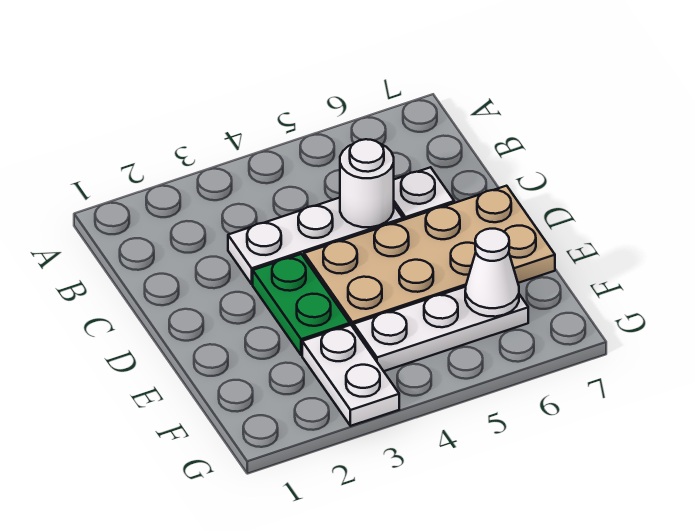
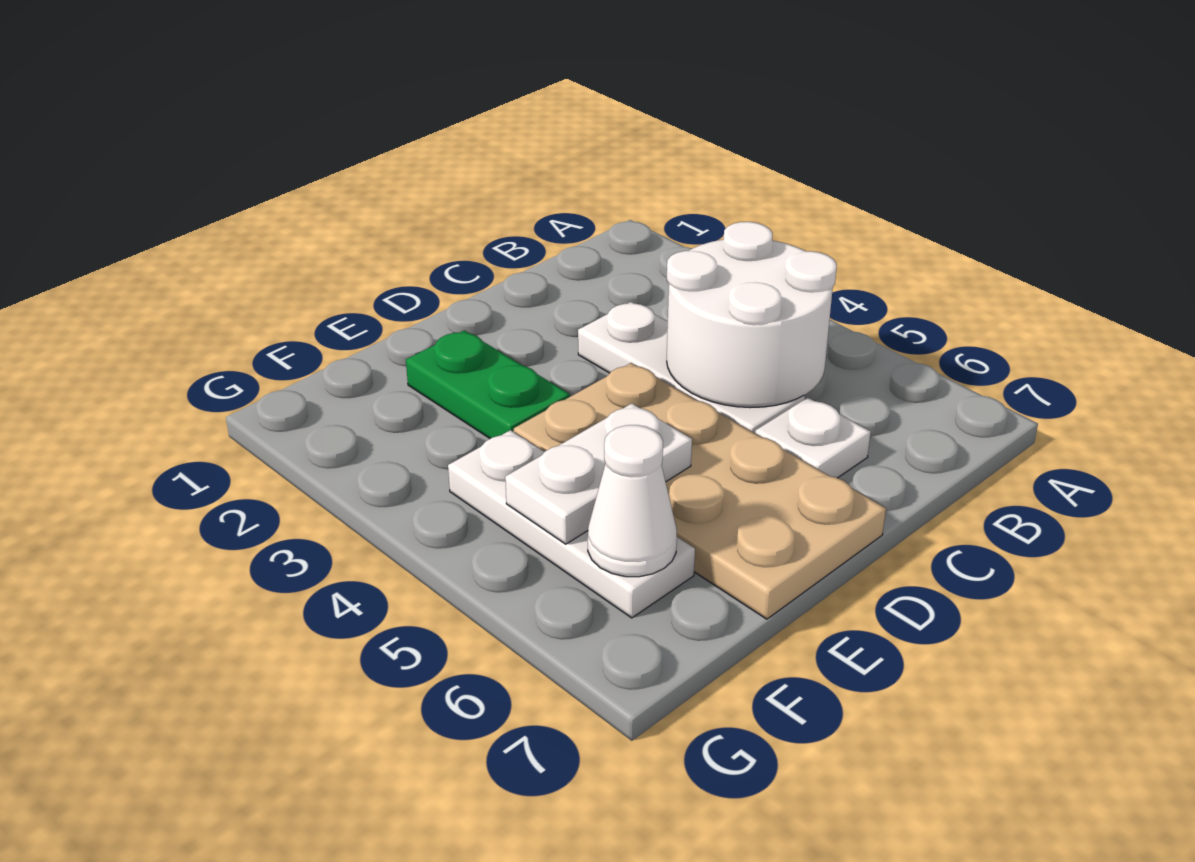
white round brick C5 level 2 -> white round brick B4:C5 level 2
green plate D3:E3 level 1 -> green plate E2:E3 level 1
white plate F3:G3 level 1 -> white plate E5:F5 level 2

